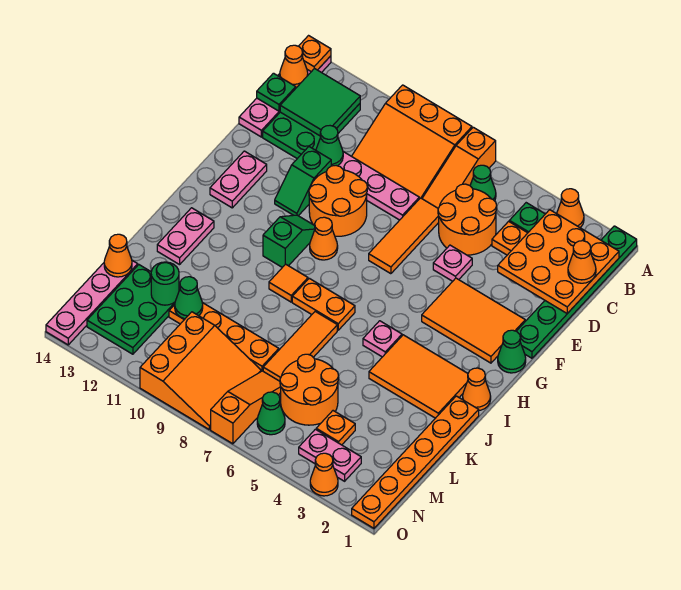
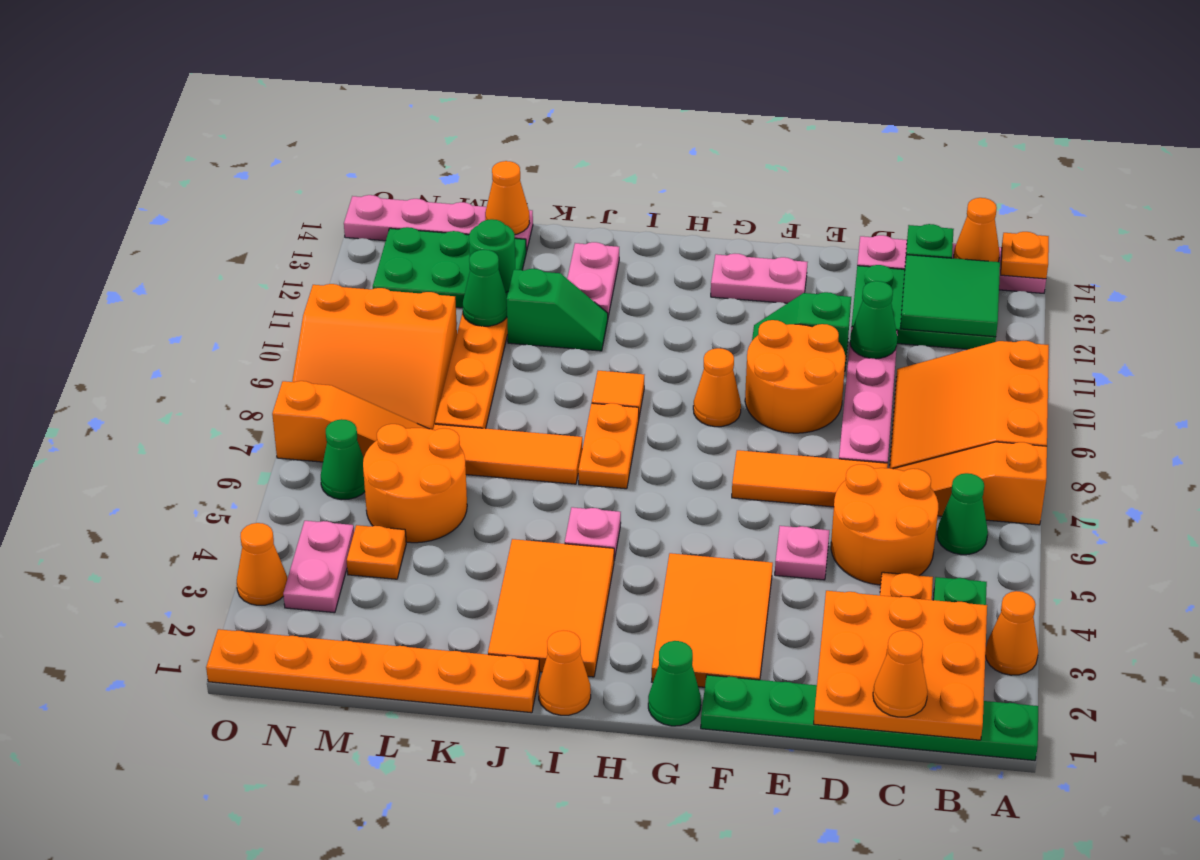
green slope G10:H10 level 1 top H -> green slope J11:K11 level 1 top K
pink plate I13:J13 level 1 -> pink plate J12:J13 level 1

